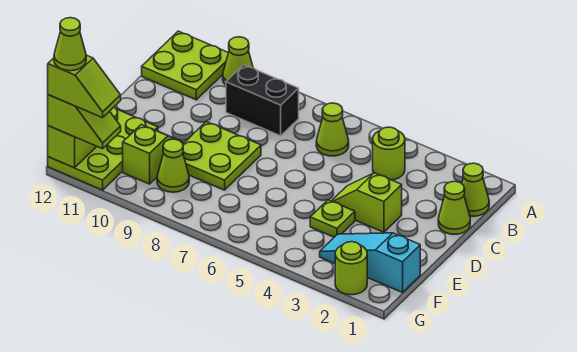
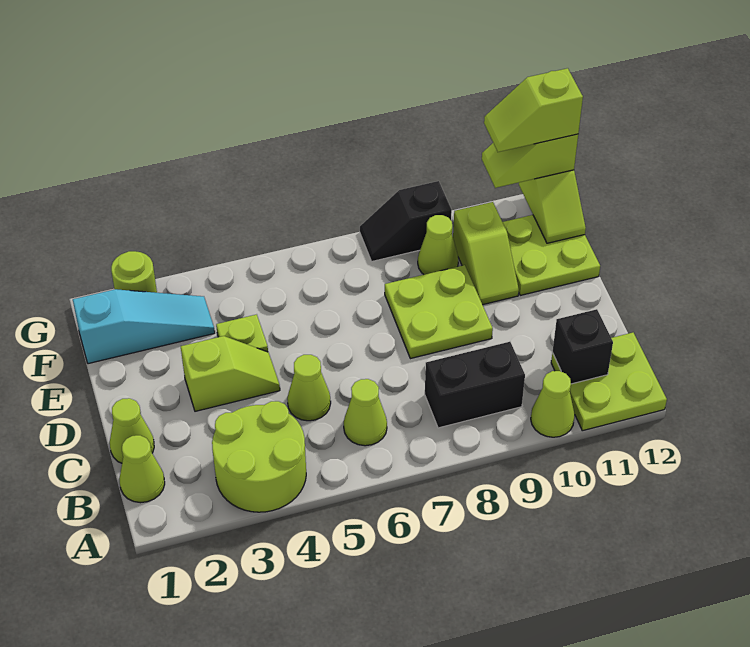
lime round brick B4 level 1 -> lime round brick A3:B4 level 1
none -> black brick B11 level 2
lime plate E11:G12 level 1 -> lime plate E11:F12 level 1
none -> black slope G8:G9 level 1 top 9
lime cone G12 level 5 -> lime cone C5 level 1

